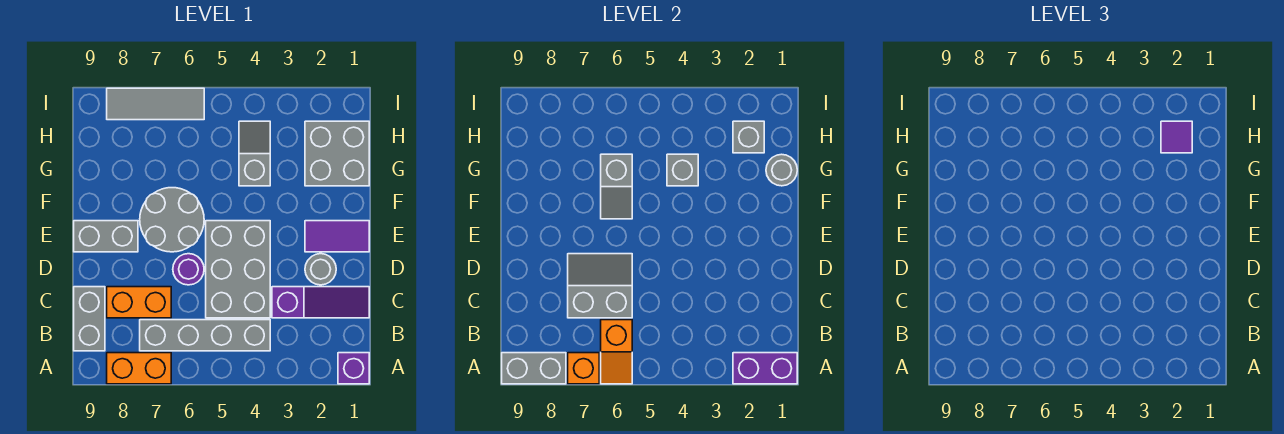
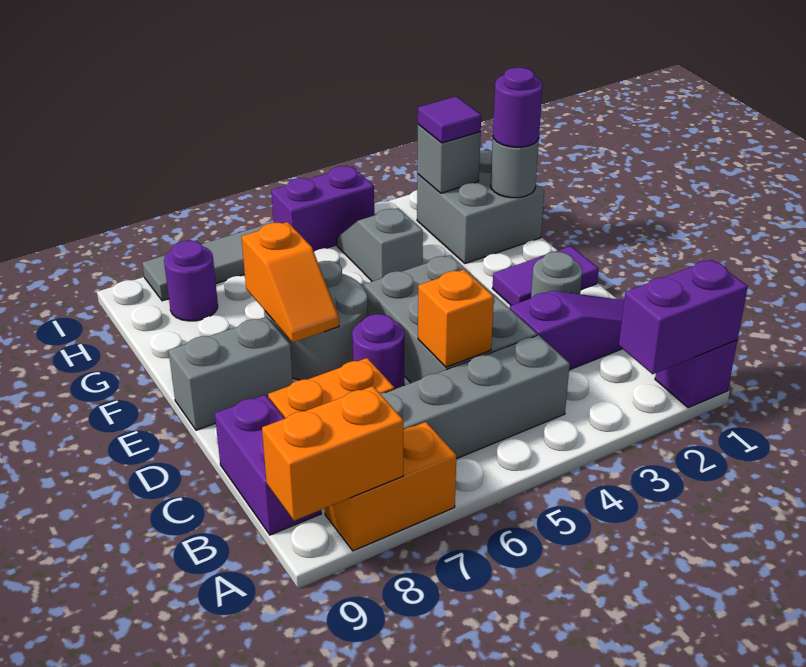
orange slope A6:B6 level 2 top B -> orange slope E7:F7 level 2 top F
orange brick A7 level 2 -> orange brick C5 level 2
grey brick A8:A9 level 2 -> orange brick A8:A9 level 2
grey brick B9:C9 level 1 -> purple brick B9:C9 level 1
grey slope C6:D7 level 2 top C -> none
grey slope F6:G6 level 2 top G -> none
none -> purple round brick G1 level 3
grey brick G4 level 2 -> none
none -> purple round brick H8 level 1
none -> purple brick I4:I5 level 1

